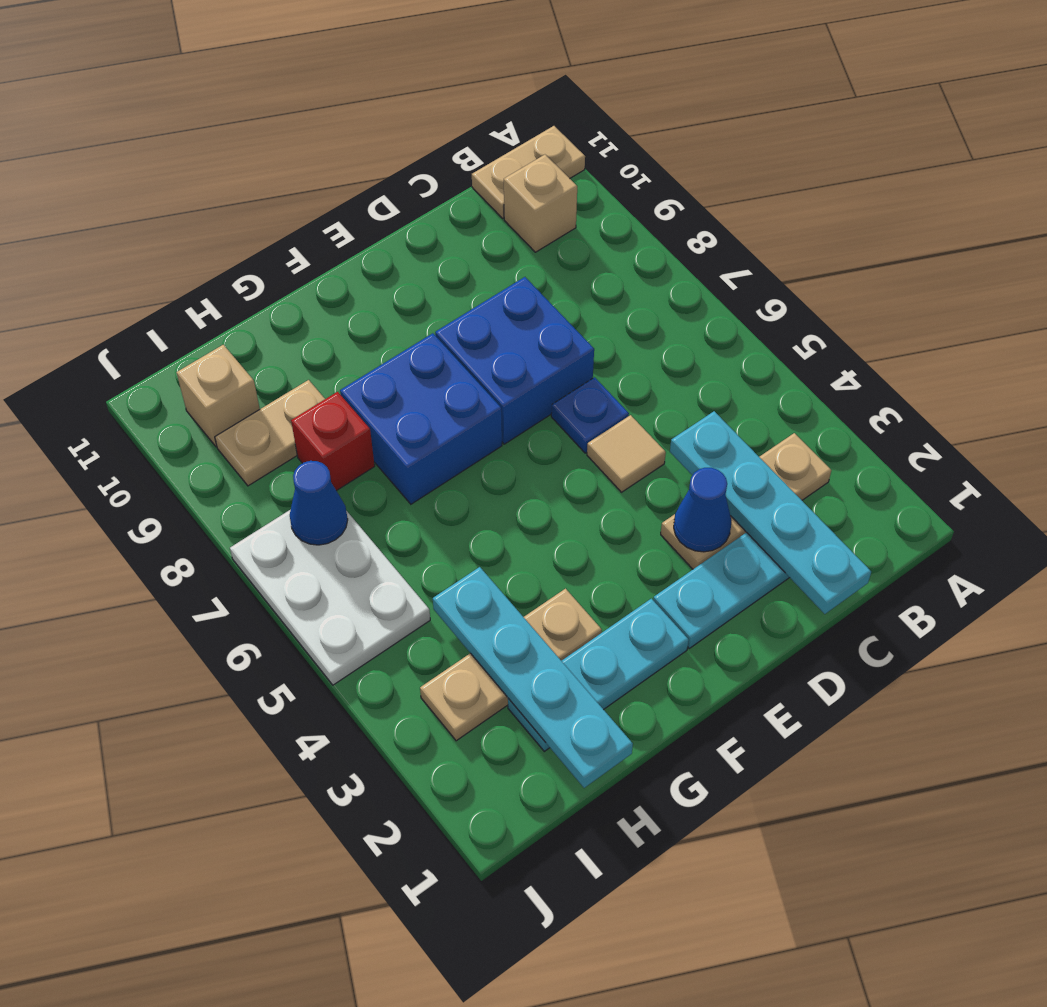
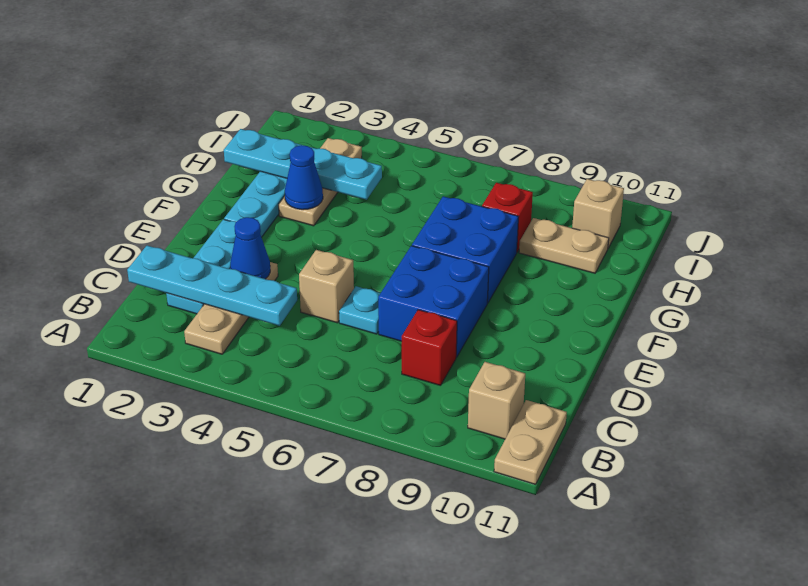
none -> red brick C8 level 1
tan tile D5 level 1 -> tan brick D5 level 1
blue plate D6 level 1 -> cyan plate D6 level 1
tan plate H9:I9 level 1 -> tan plate H9:H10 level 1
white plate I5:J7 level 1 -> none
blue cone I7 level 2 -> blue cone G3 level 2

